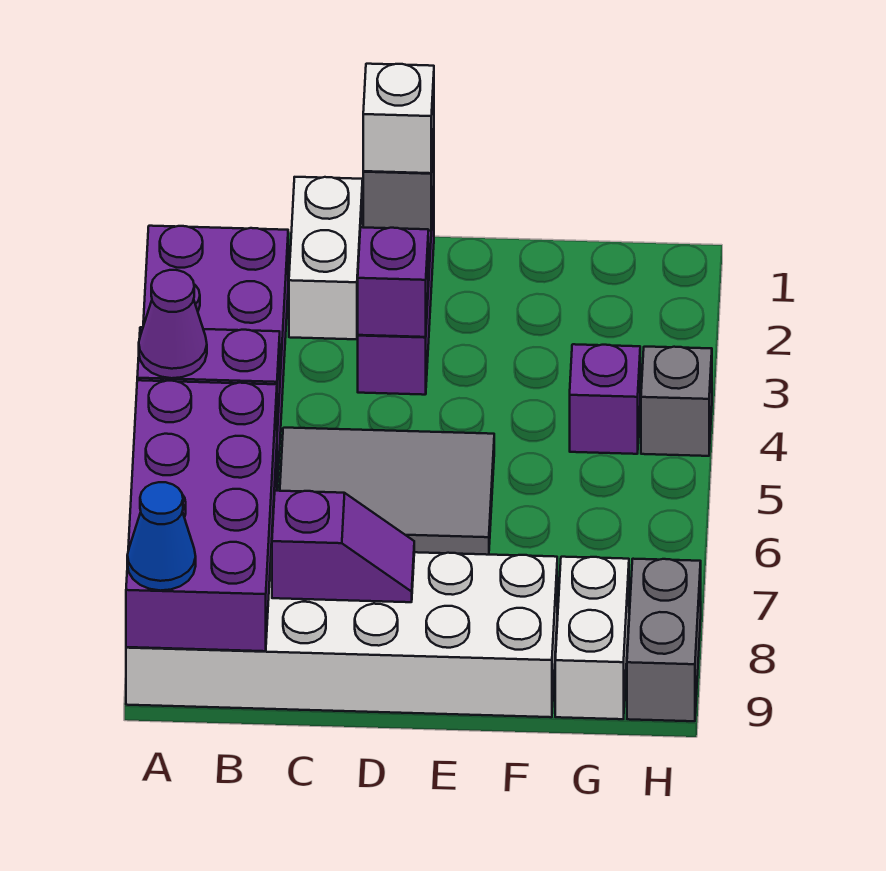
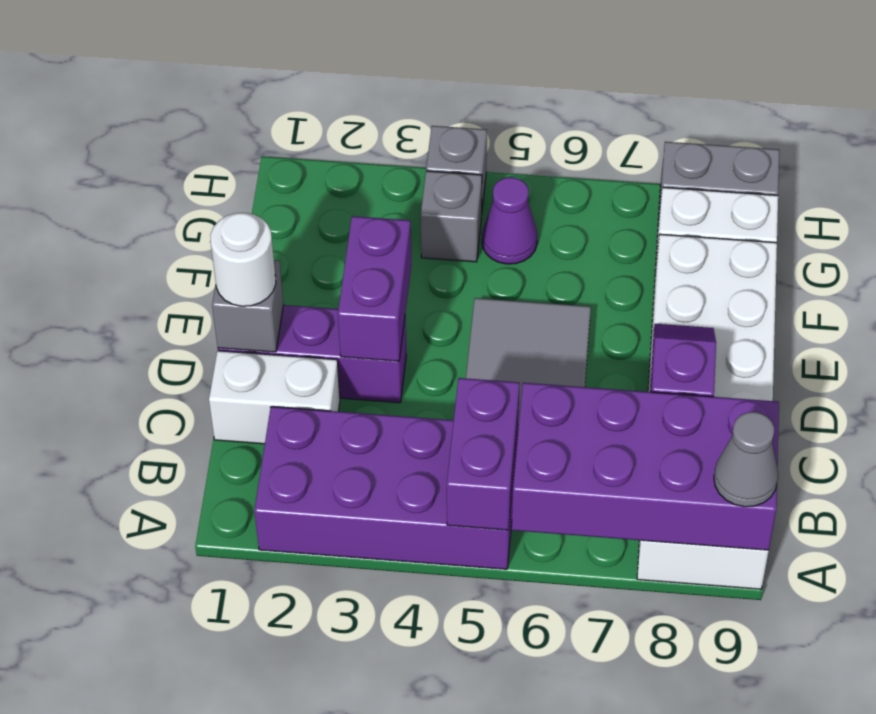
purple cone A5 level 3 -> purple cone G5 level 1
blue cone A9 level 3 -> grey cone A9 level 3
white brick D1 level 3 -> white round brick D1 level 3
purple brick D3 level 2 -> purple brick D3:E3 level 2
purple brick G4 level 1 -> grey brick G4 level 1

